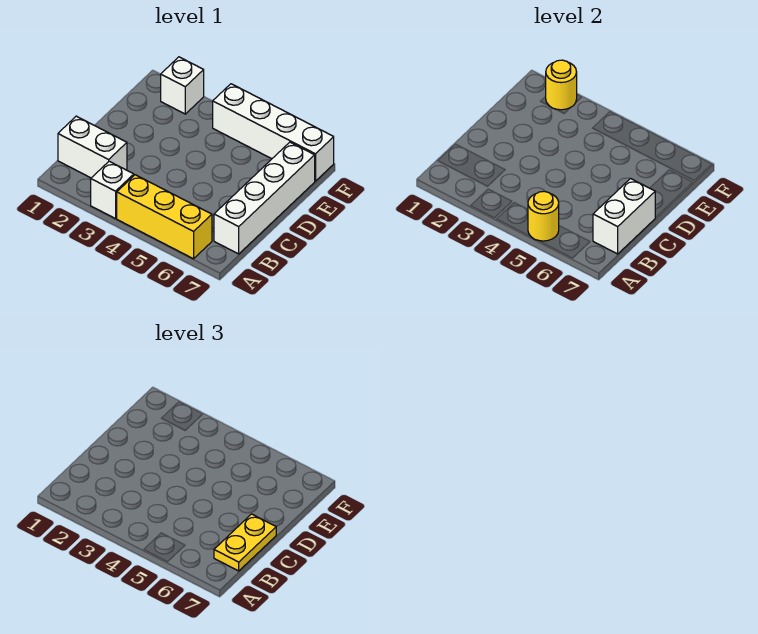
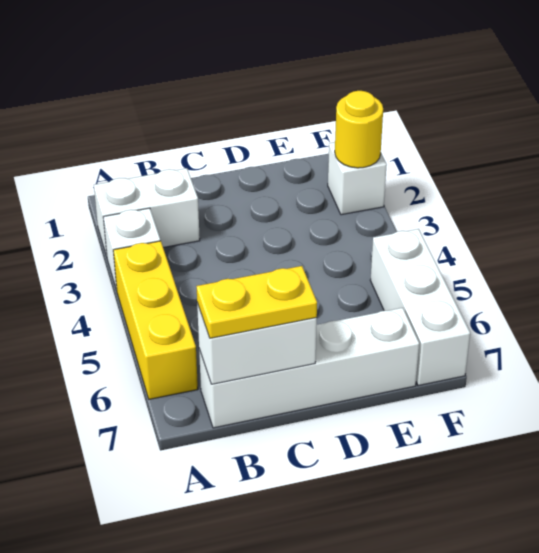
yellow round brick A5 level 2 -> none
white brick B1:B2 level 1 -> white brick A2:B2 level 1
white brick F4:F7 level 1 -> white brick F5:F7 level 1

